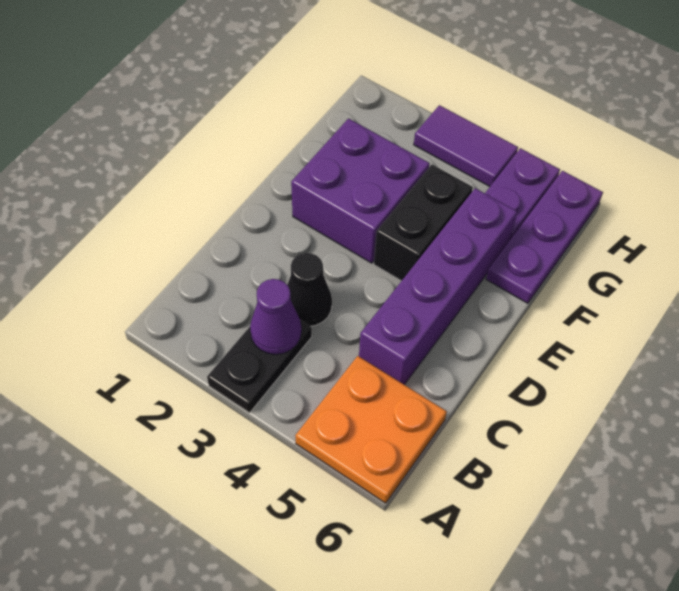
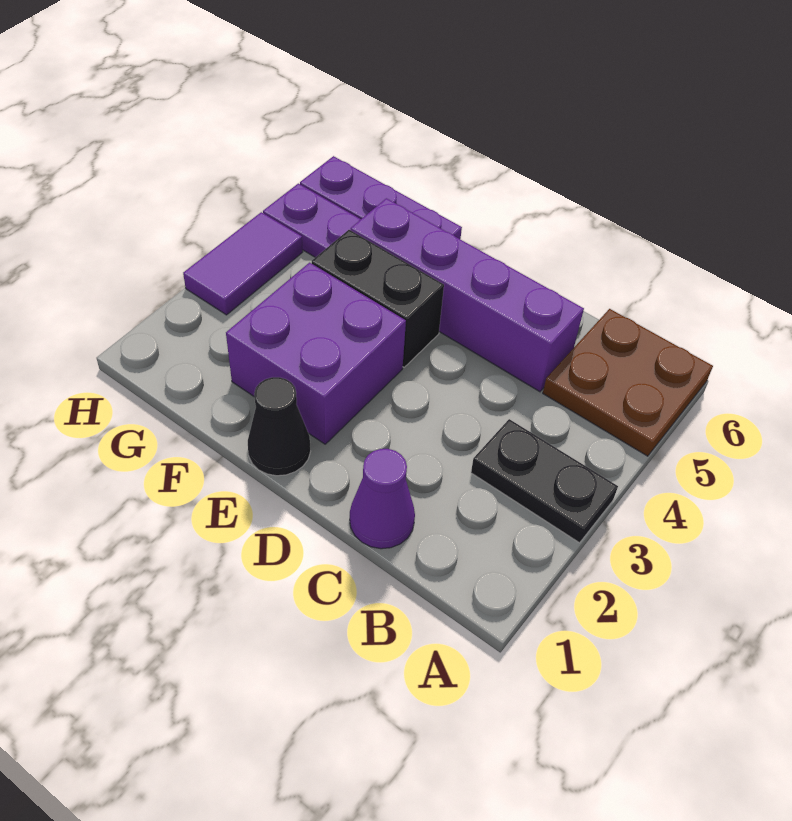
orange plate A5:B6 level 1 -> brown plate A5:B6 level 1
purple cone B3 level 2 -> purple cone C1 level 1
black cone C3 level 1 -> black cone E1 level 1

